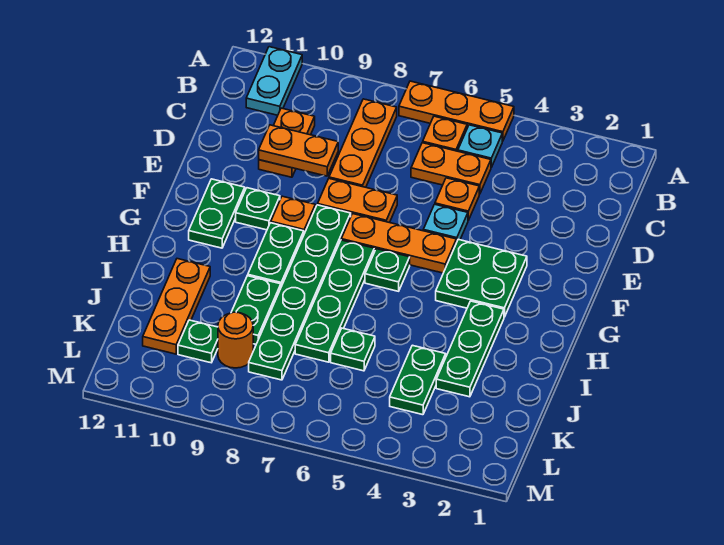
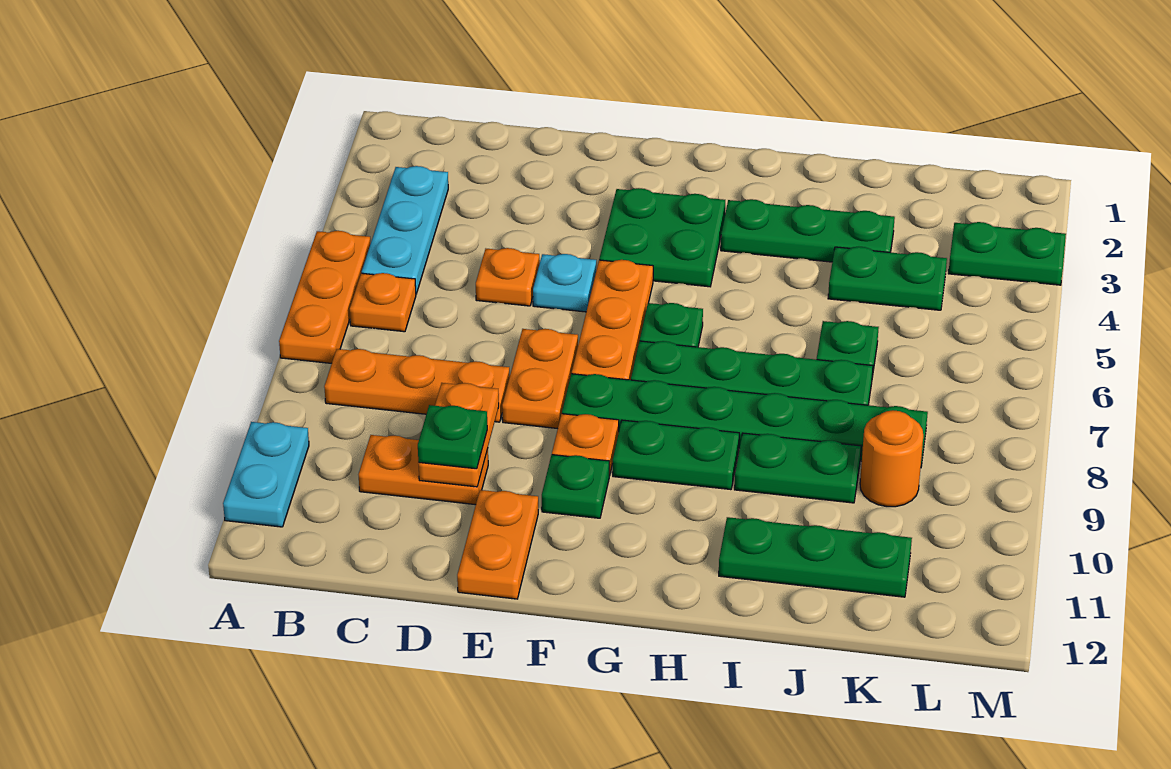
cyan plate A11:B11 level 1 -> cyan plate A10:A11 level 1
cyan plate B5 level 1 -> cyan plate B3:B5 level 1
orange plate C5:C6 level 1 -> orange plate E11:E12 level 1
green plate F11:G11 level 1 -> green plate L3:M3 level 1
orange plate I11:K11 level 1 -> green plate I11:K11 level 1
green plate K10 level 1 -> green plate D10 level 3

